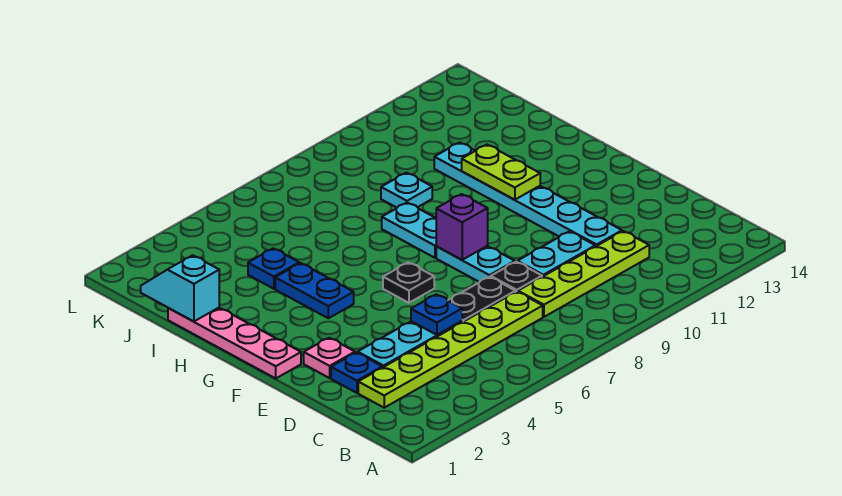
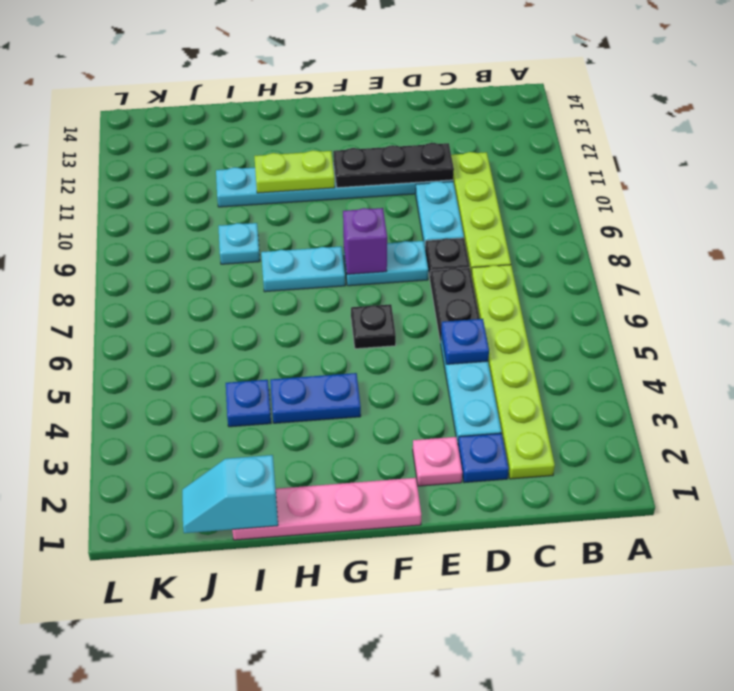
none -> black plate D11:F11 level 2

